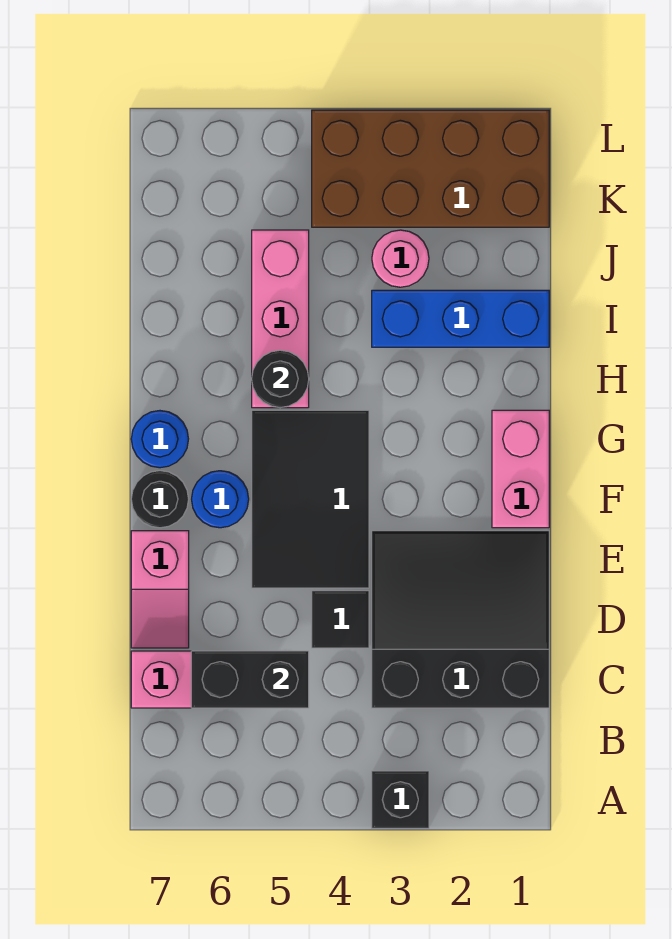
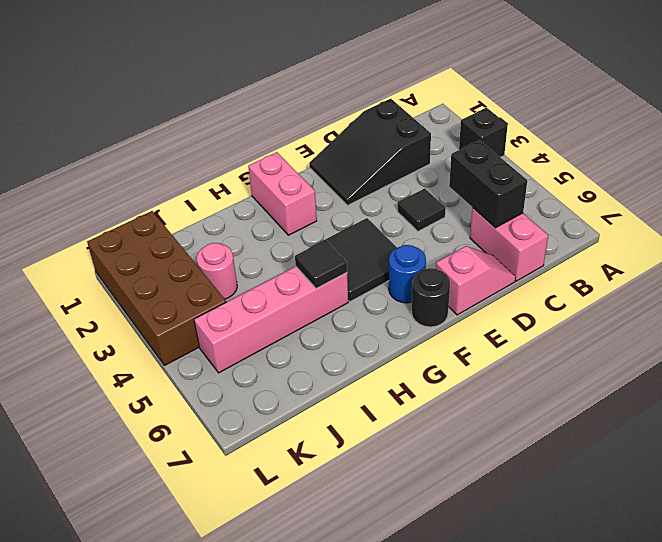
black slope C1:E3 level 1 top C -> black slope C1:E2 level 1 top C
black tile E4:G5 level 1 -> black tile F4:G5 level 1
pink brick F1:G1 level 1 -> pink brick G1:G2 level 1
blue round brick G7 level 1 -> none
pink brick H5:J5 level 1 -> pink brick H5:K5 level 1
black round brick H5 level 2 -> black tile H5 level 2
blue brick I1:I3 level 1 -> none

